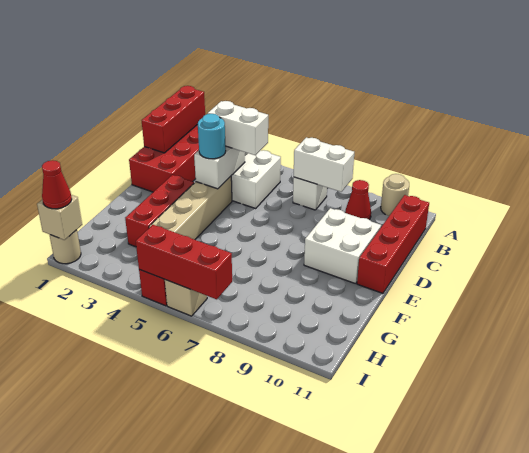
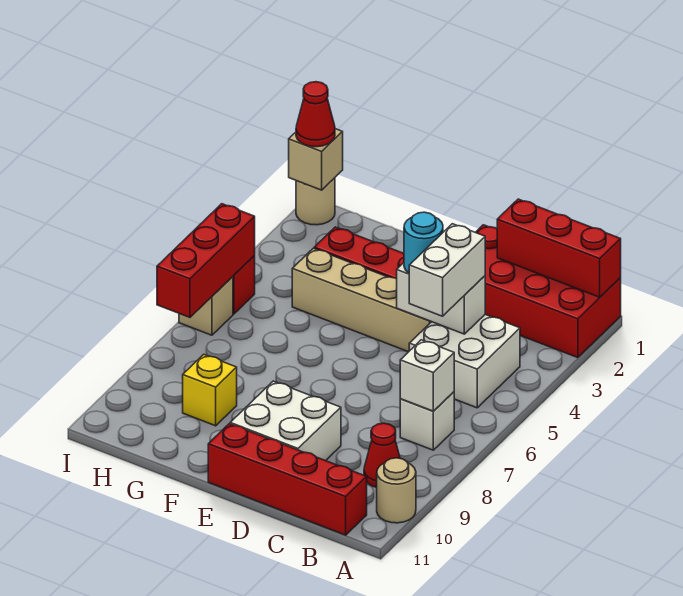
white brick B7:B8 level 2 -> white brick B7 level 2
none -> yellow brick G9 level 1

